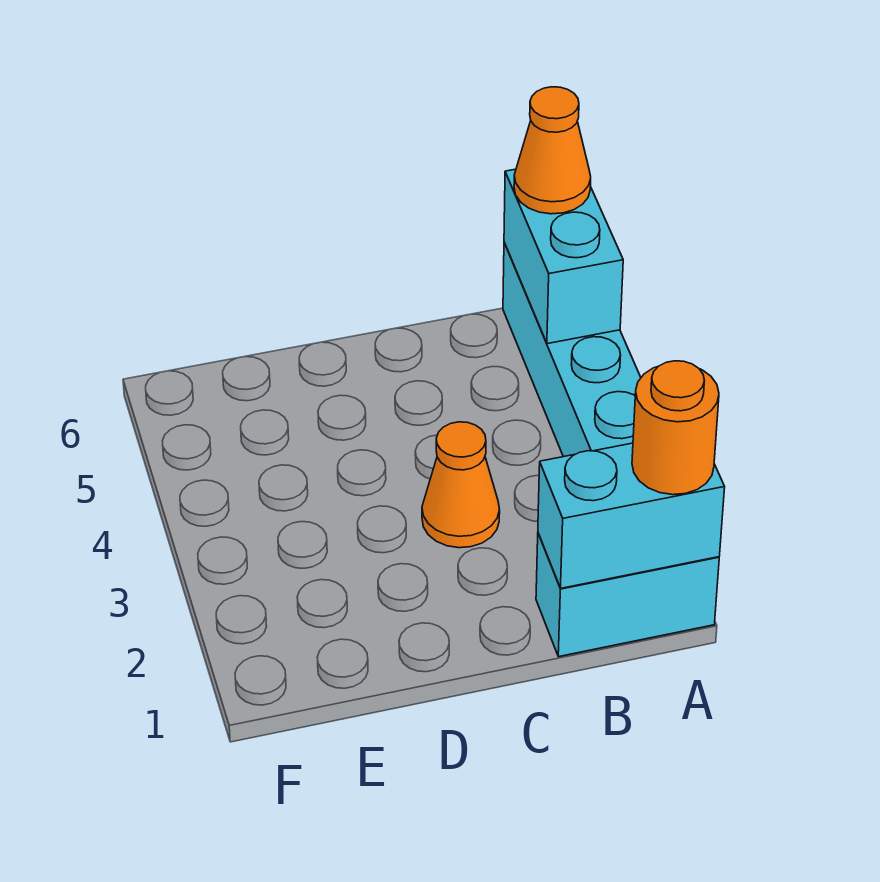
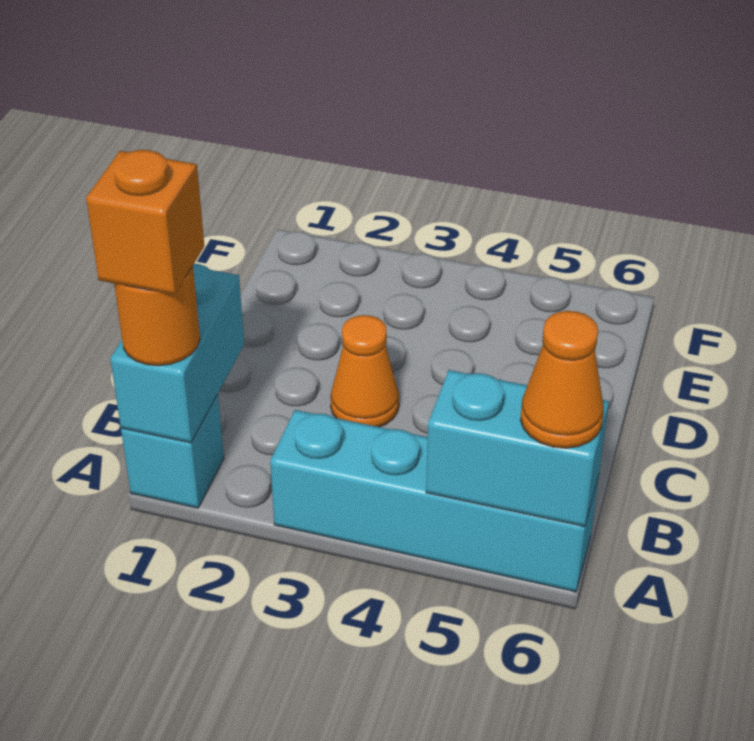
cyan brick A1:B1 level 1 -> cyan brick A1 level 1
none -> orange brick A1 level 4

